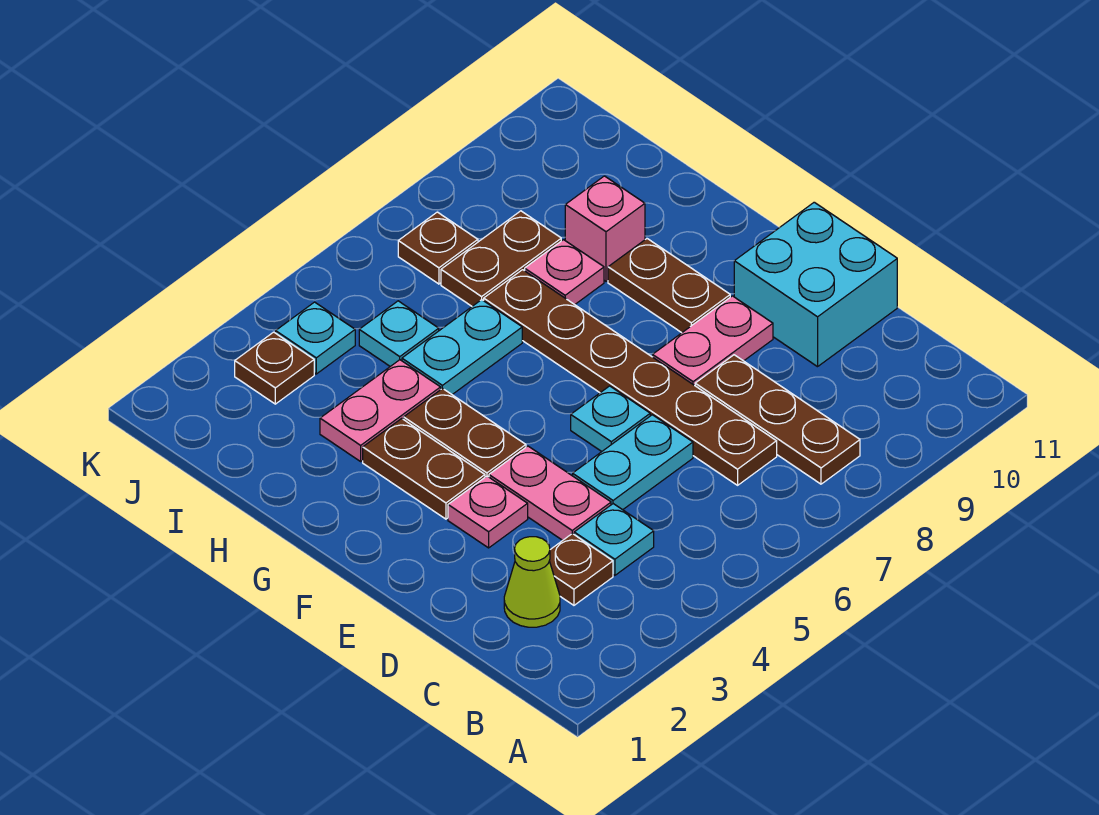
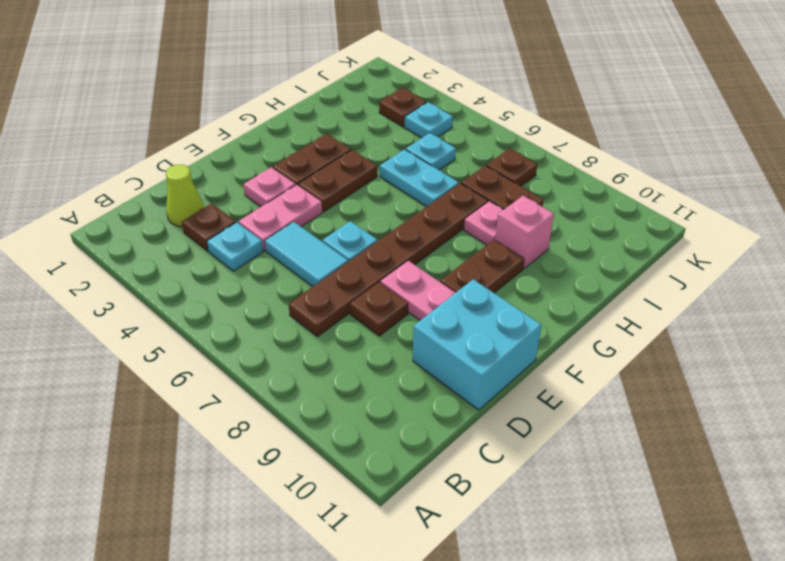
brown plate B8:D8 level 1 -> brown plate D8 level 1
cyan plate D5:D6 level 1 -> cyan tile D5:D6 level 1
pink plate H3:H4 level 1 -> none

